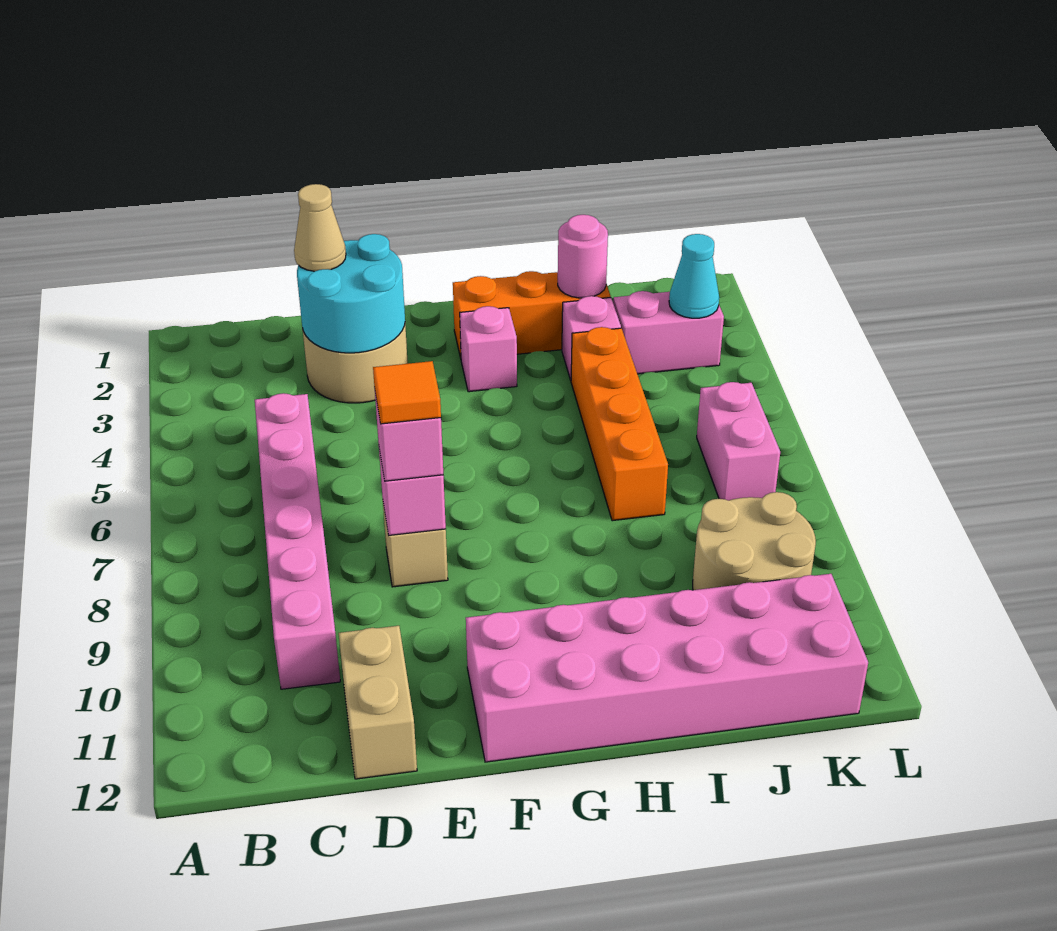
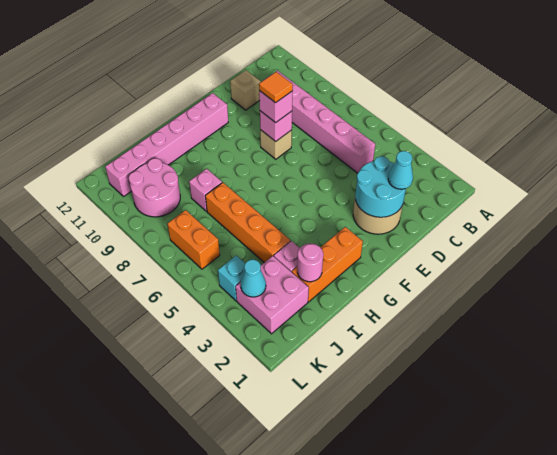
tan cone D2 level 3 -> cyan cone D2 level 3
tan brick D11:D12 level 1 -> tan brick D11 level 1
pink brick F11:K12 level 1 -> pink brick F11:K11 level 1
pink brick G3 level 1 -> pink brick I8 level 1
pink brick J3:K3 level 1 -> pink brick J2:K3 level 1
tan round brick J9:K10 level 1 -> pink round brick J9:K10 level 1
none -> cyan brick K4 level 1
pink brick K6:K7 level 1 -> orange brick K6:K7 level 1

